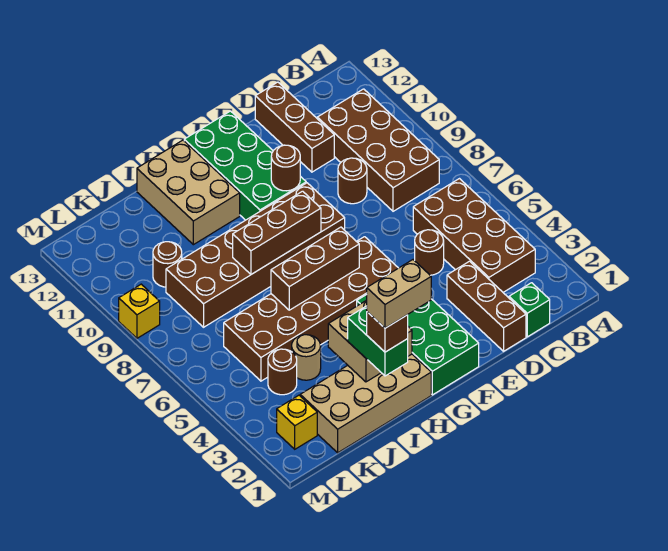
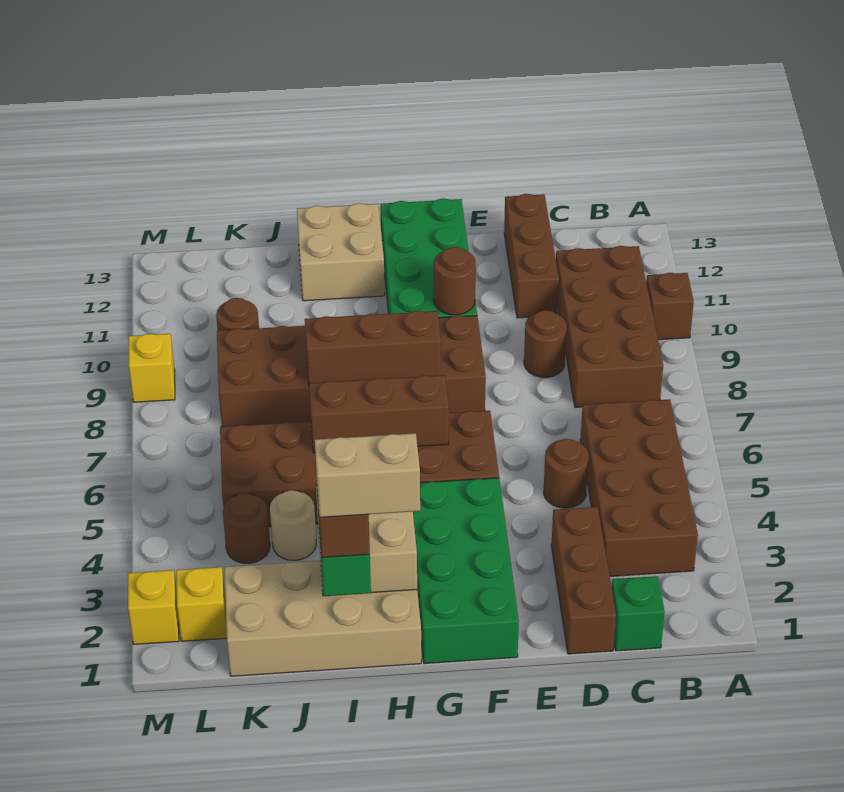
none -> brown brick A10 level 1
tan brick H11:I13 level 1 -> tan brick H12:I13 level 1
none -> yellow brick M2 level 1

